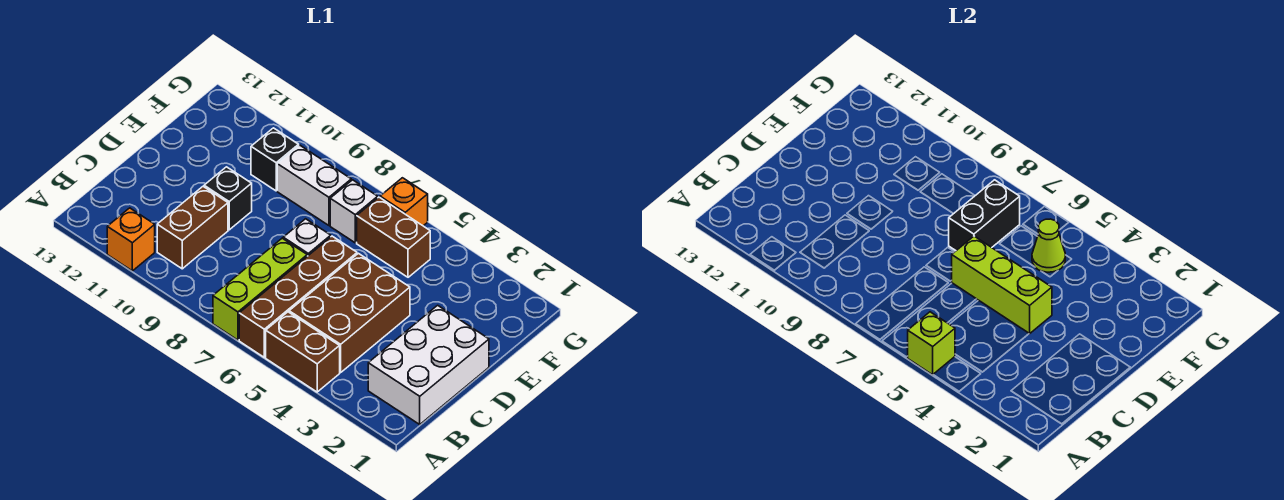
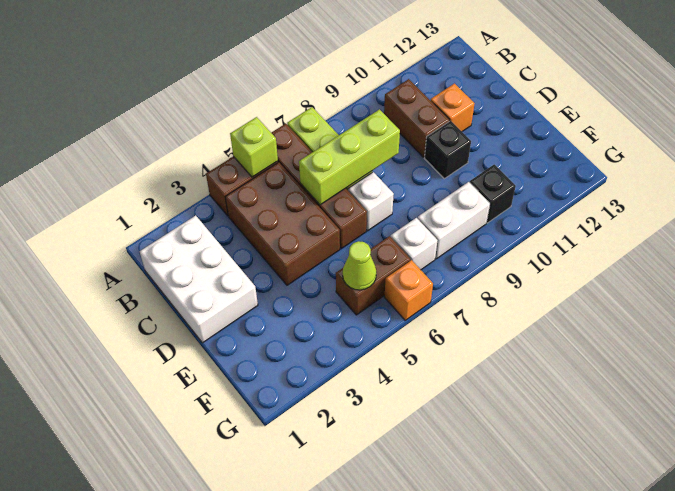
orange brick A11 level 1 -> orange brick C11 level 1
lime brick D4:D6 level 2 -> lime brick C6:C8 level 2
black brick E7:F7 level 2 -> none

